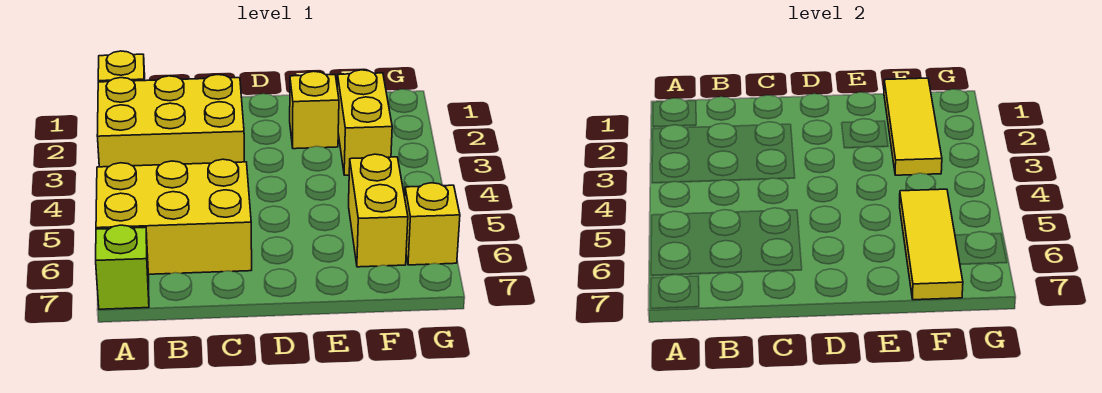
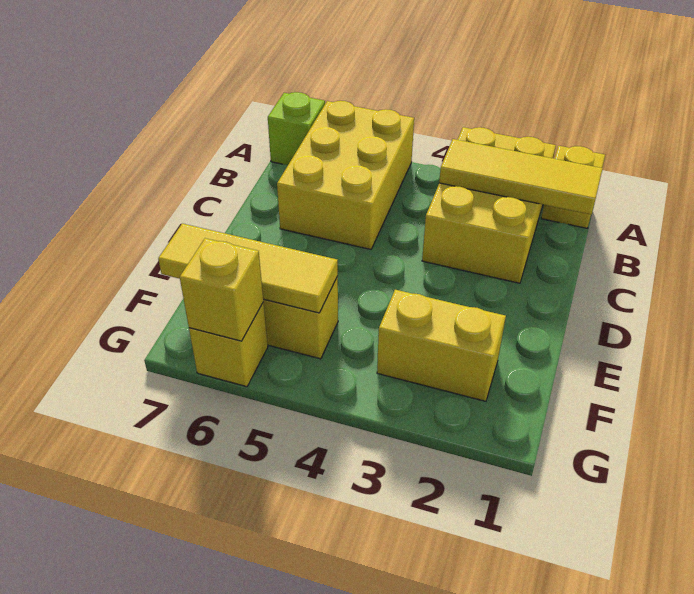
yellow brick E2 level 1 -> yellow brick G6 level 2
yellow tile F1:F3 level 2 -> yellow tile B1:B3 level 2

